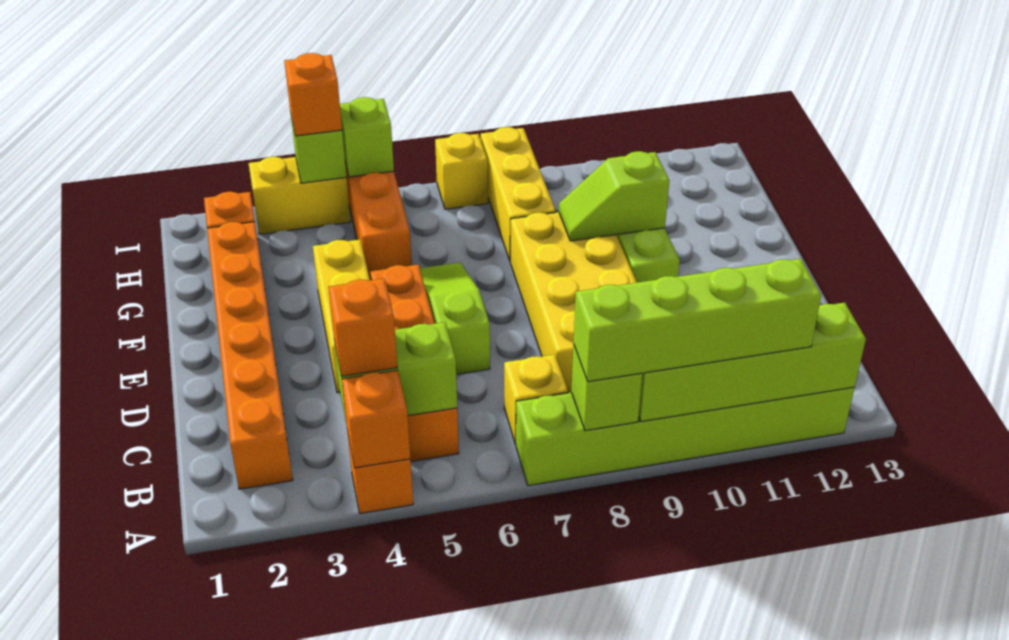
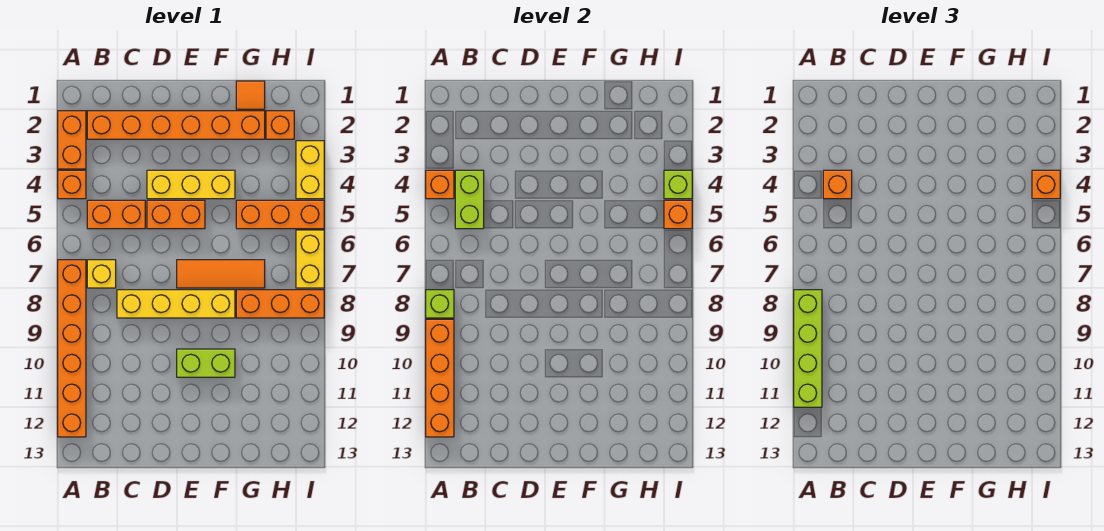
none -> orange brick A2:A3 level 1
lime brick A7:A12 level 1 -> orange brick A7:A12 level 1
lime brick A9:A12 level 2 -> orange brick A9:A12 level 2
yellow brick C8:F9 level 1 -> yellow brick C8:F8 level 1
lime slope D6:F6 level 1 top D -> none
none -> orange tile E7:G7 level 1
lime slope F9:F10 level 2 top 10 -> none
none -> orange tile G1 level 1
yellow brick G8:I8 level 1 -> orange brick G8:I8 level 1
lime brick I5 level 2 -> orange brick I5 level 2
yellow brick I7 level 1 -> yellow brick I6:I7 level 1

